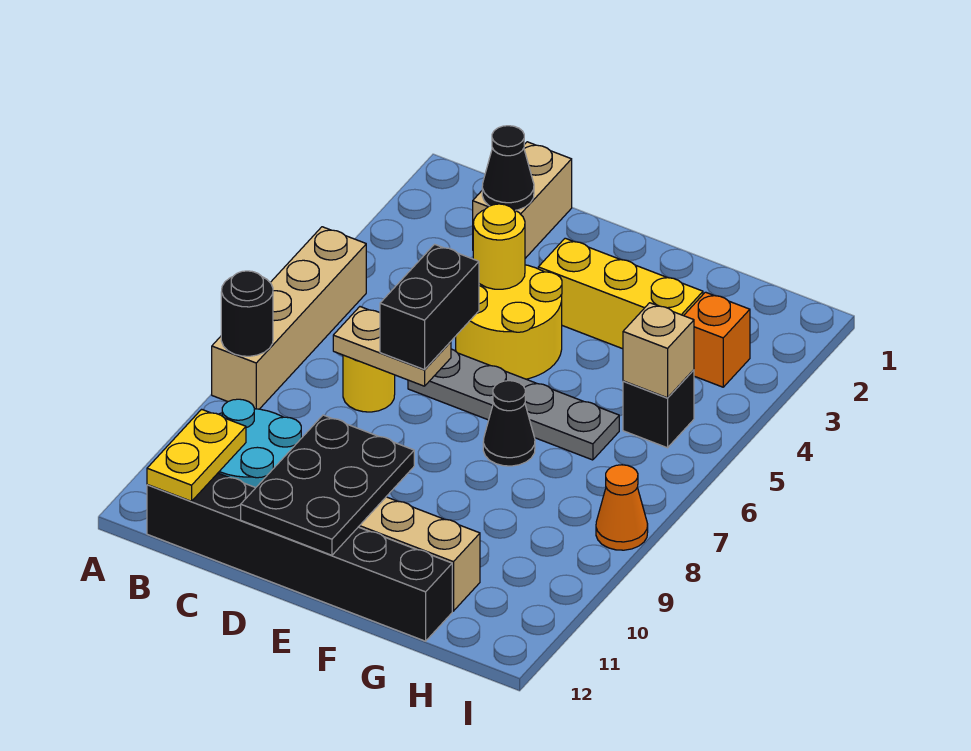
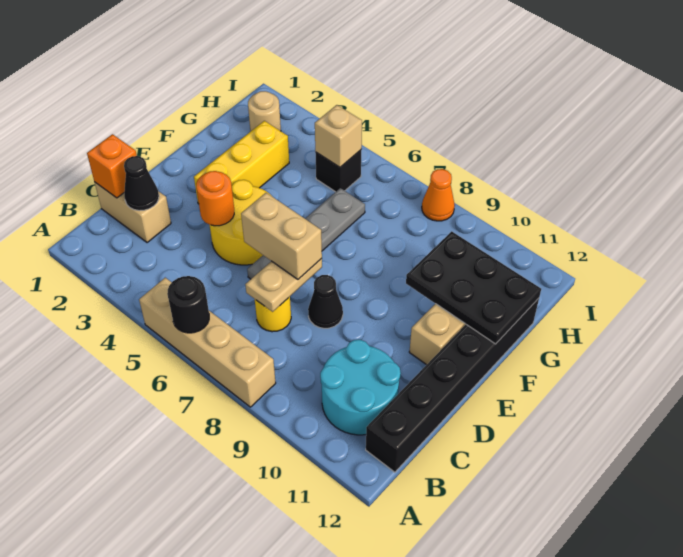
black round brick A8 level 2 -> black round brick A6 level 2
yellow plate B11:B12 level 2 -> none
yellow round brick D4 level 2 -> orange round brick D4 level 2
black brick D6:D7 level 3 -> tan brick D6:D7 level 3
black plate D10:E12 level 2 -> black plate F10:G12 level 2
black cone F7 level 1 -> black cone D8 level 1
none -> tan round brick H2 level 1
orange brick H3 level 1 -> orange brick C1 level 2

